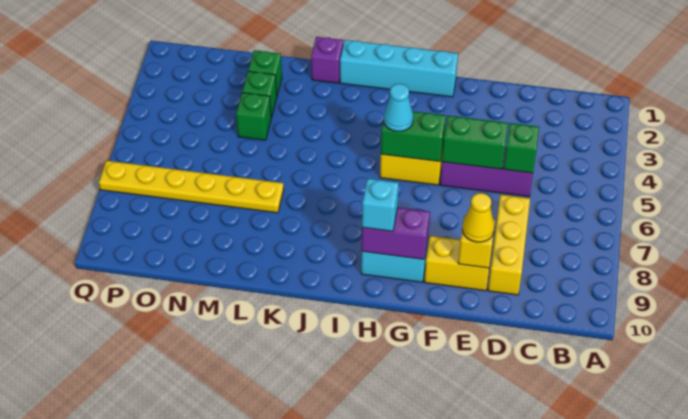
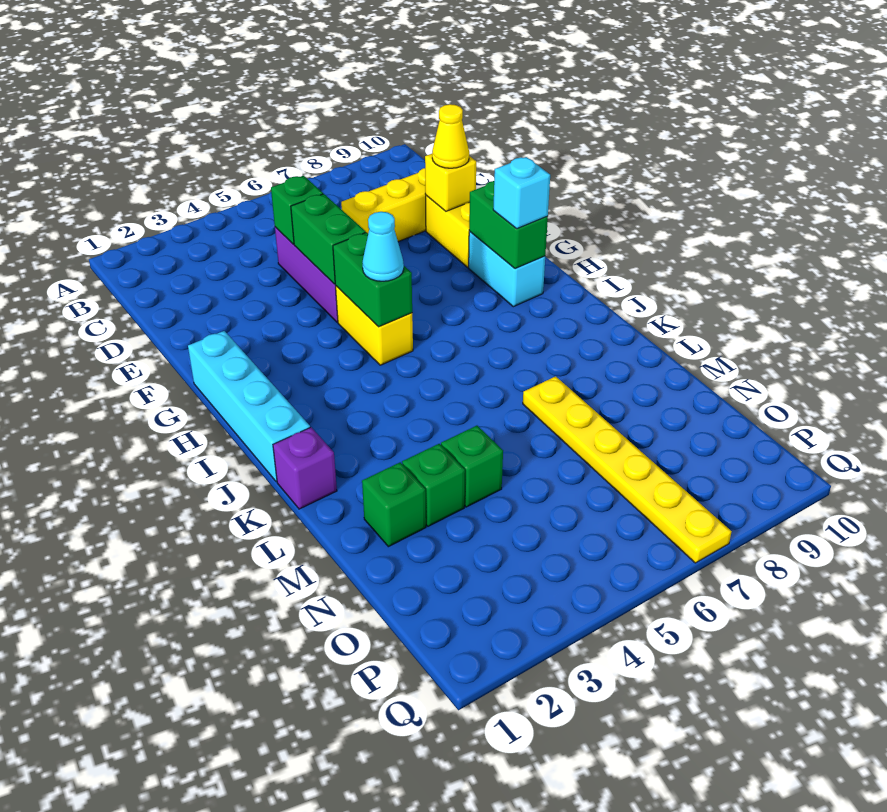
purple brick G9:H9 level 2 -> green brick G9:H9 level 2

